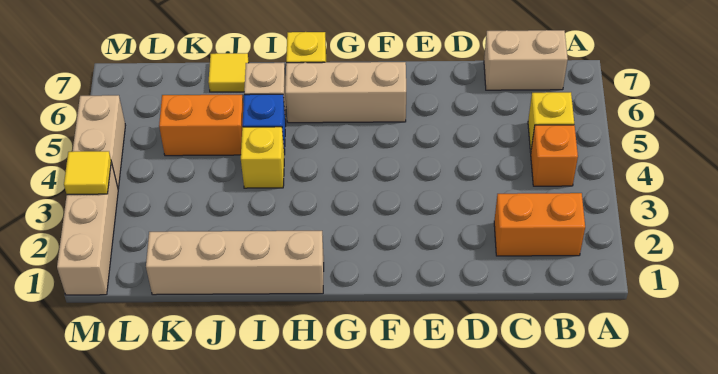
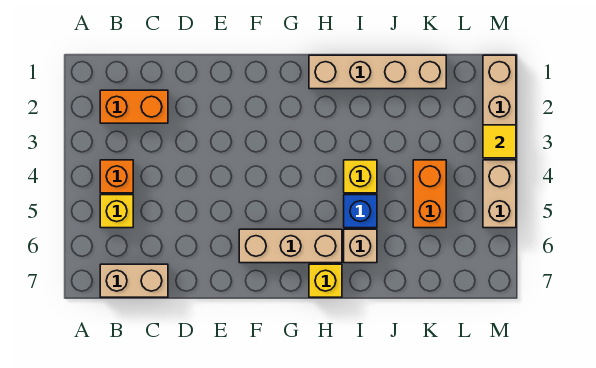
orange brick J5:K5 level 1 -> orange brick K4:K5 level 1
yellow tile J7 level 1 -> none

